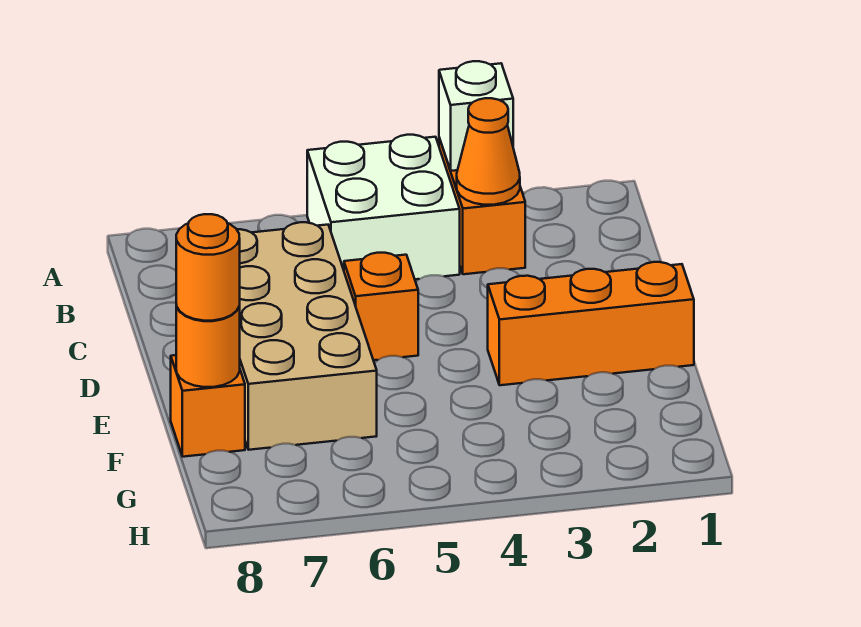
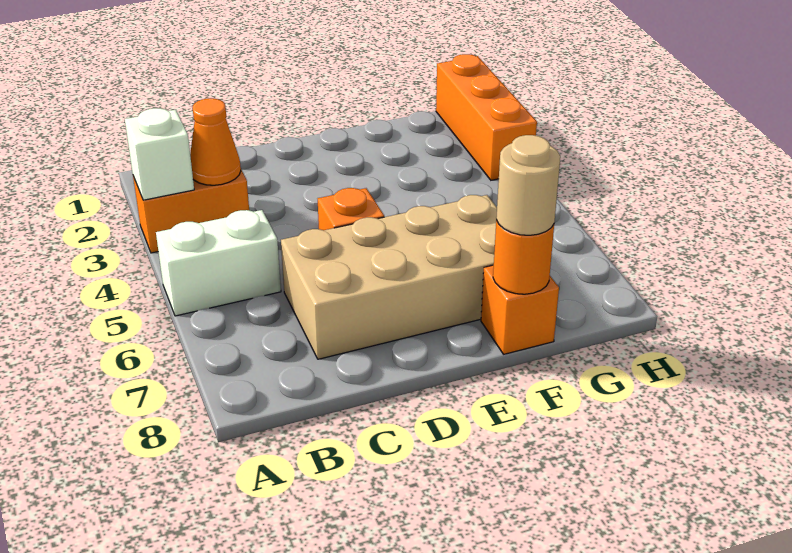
white brick A4:B5 level 1 -> white brick A5:B5 level 1
orange brick E1:E3 level 1 -> orange brick H1:H3 level 1
orange round brick F8 level 3 -> tan round brick F8 level 3

